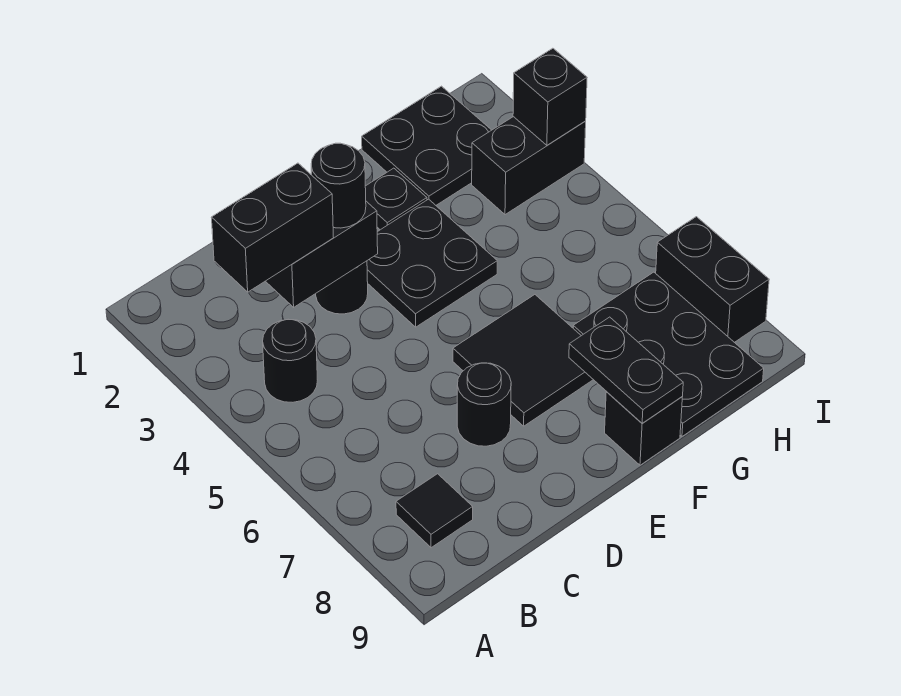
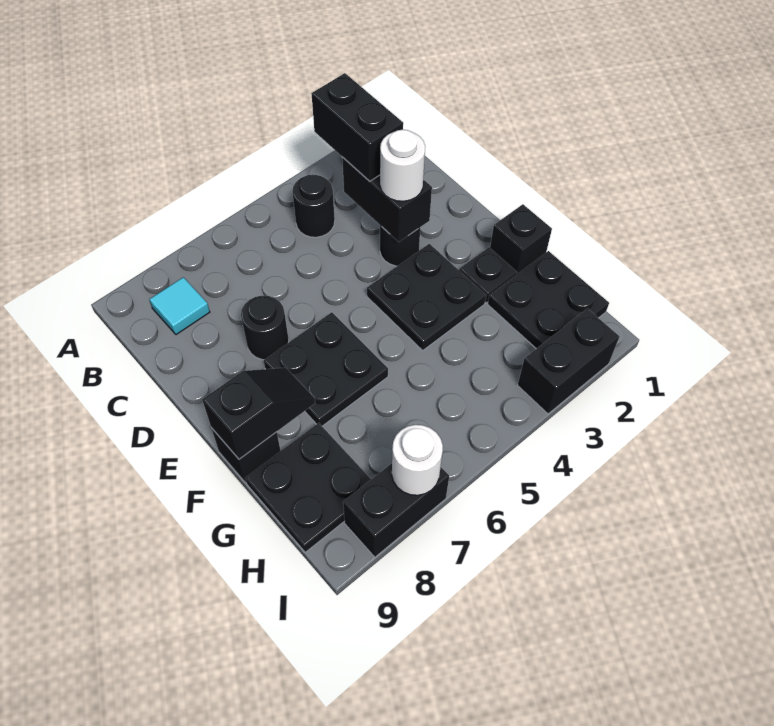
black tile B8 level 1 -> cyan tile B8 level 1
black round brick D3 level 3 -> white round brick D3 level 3
black tile E6:F7 level 1 -> black plate E6:F7 level 1
black plate F8:F9 level 2 -> black slope F8:F9 level 2 top 9
black plate G7:H9 level 1 -> black plate G8:H9 level 1
black brick H3:I3 level 1 -> black brick I2:I3 level 1
black brick I3 level 2 -> black brick F1 level 1
none -> white round brick I7 level 2

